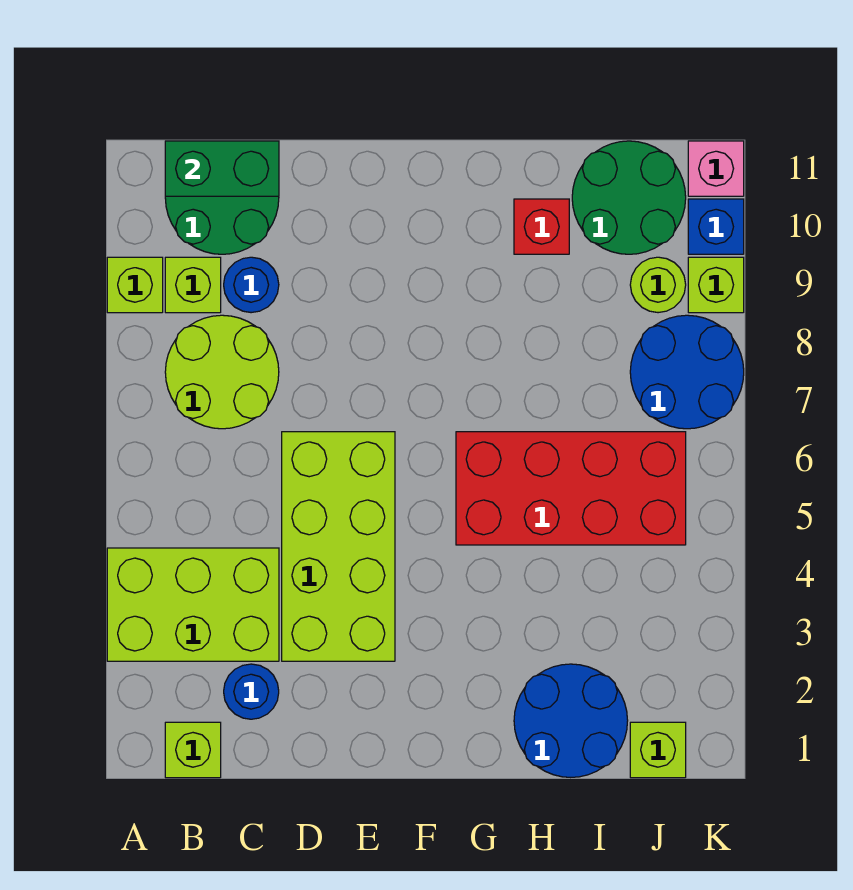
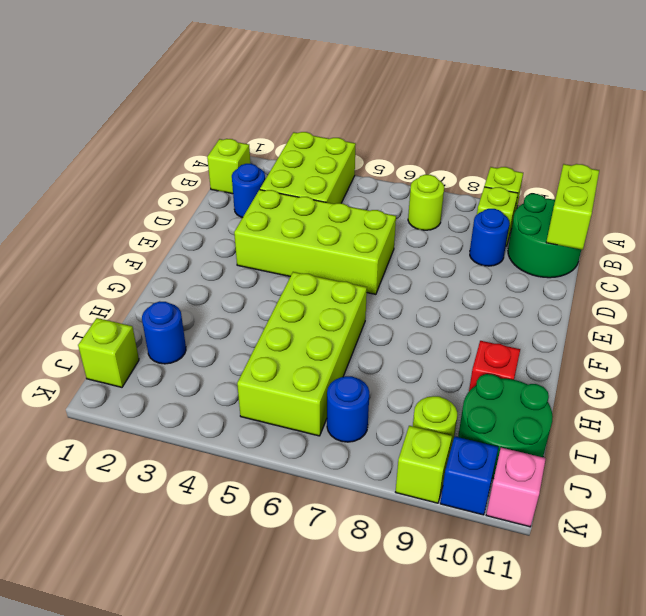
lime round brick B7:C8 level 1 -> lime round brick B7 level 1
green brick B11:C11 level 2 -> lime brick B11:C11 level 2
red brick G5:J6 level 1 -> lime brick G5:J6 level 1
blue round brick H1:I2 level 1 -> blue round brick I2 level 1
blue round brick J7:K8 level 1 -> blue round brick J7 level 1

